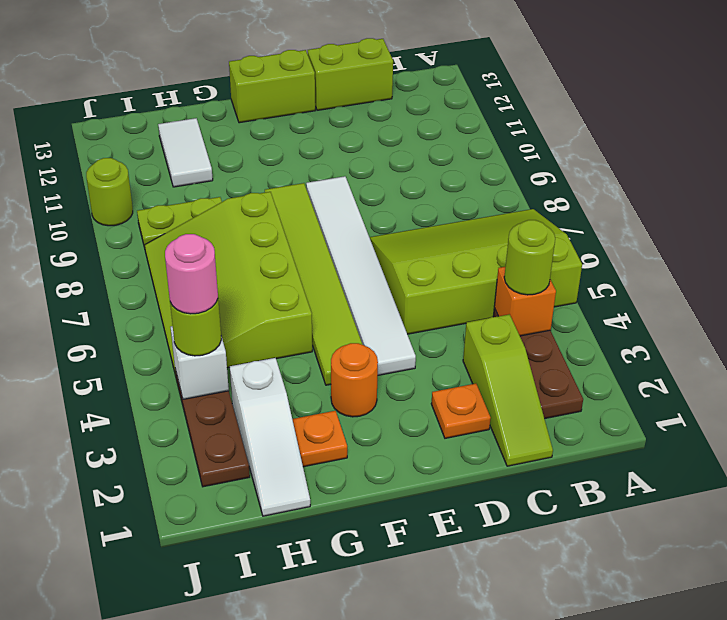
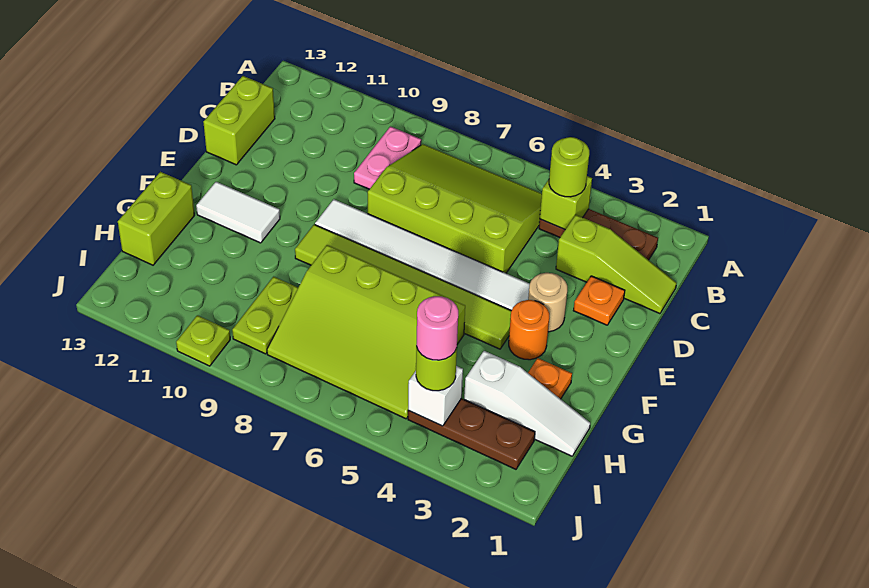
lime slope A5:D7 level 1 top 5 -> lime slope B5:D8 level 1 top D
orange brick B4 level 2 -> lime brick B4 level 2
none -> pink plate B9:C9 level 1
none -> tan round brick E3 level 1
lime brick E13:F13 level 1 -> lime brick G13:H13 level 1
white tile H11:H12 level 1 -> white tile F11:F12 level 1
lime round brick J10 level 1 -> lime plate J10 level 1

